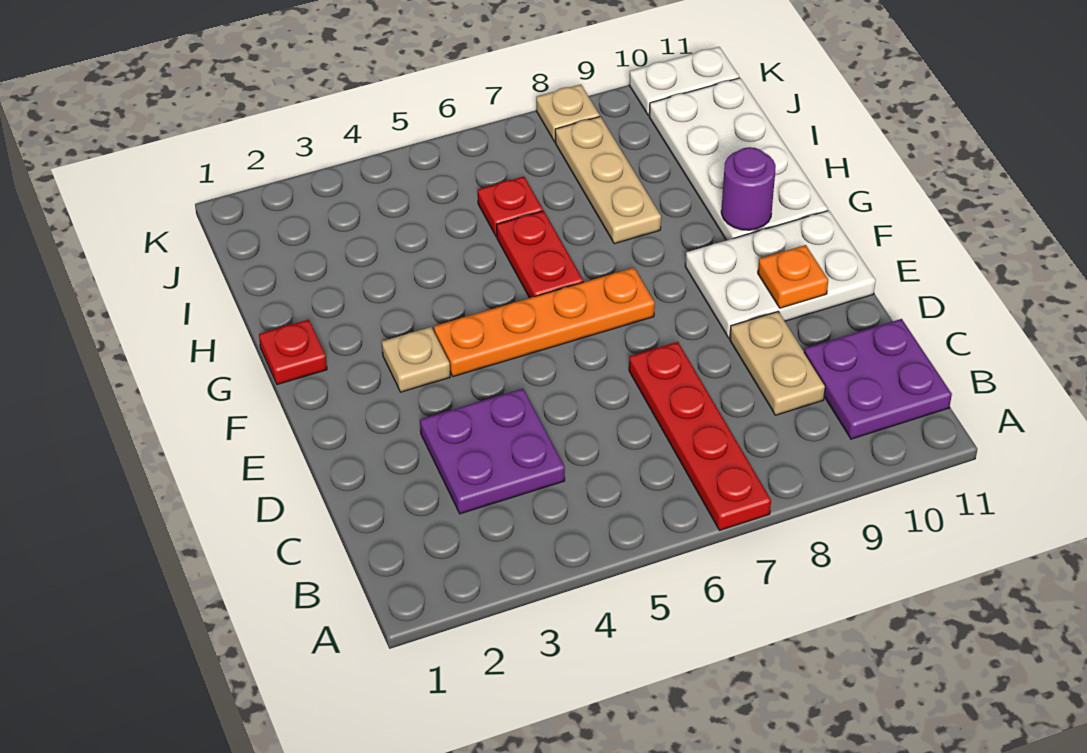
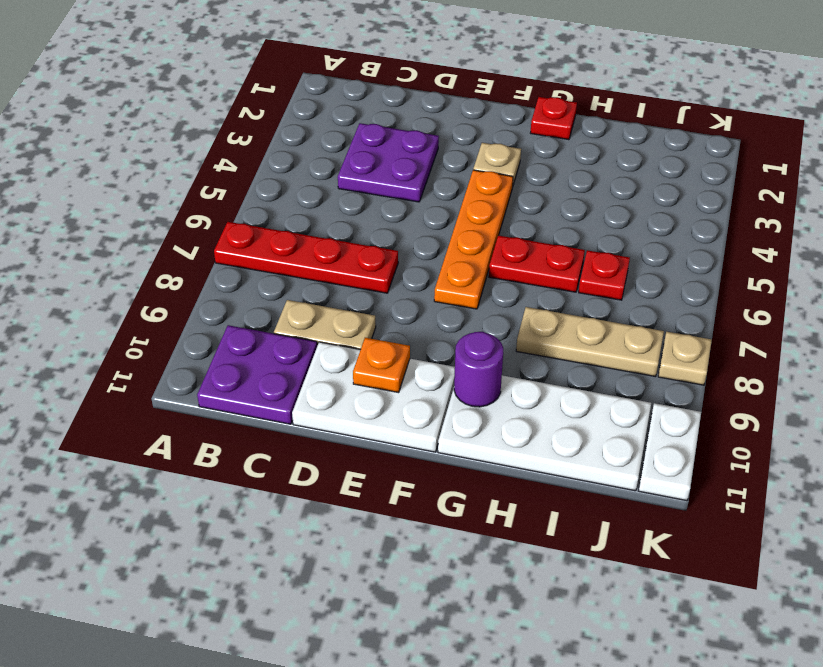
white plate E9:F11 level 1 -> white plate D10:F11 level 1

